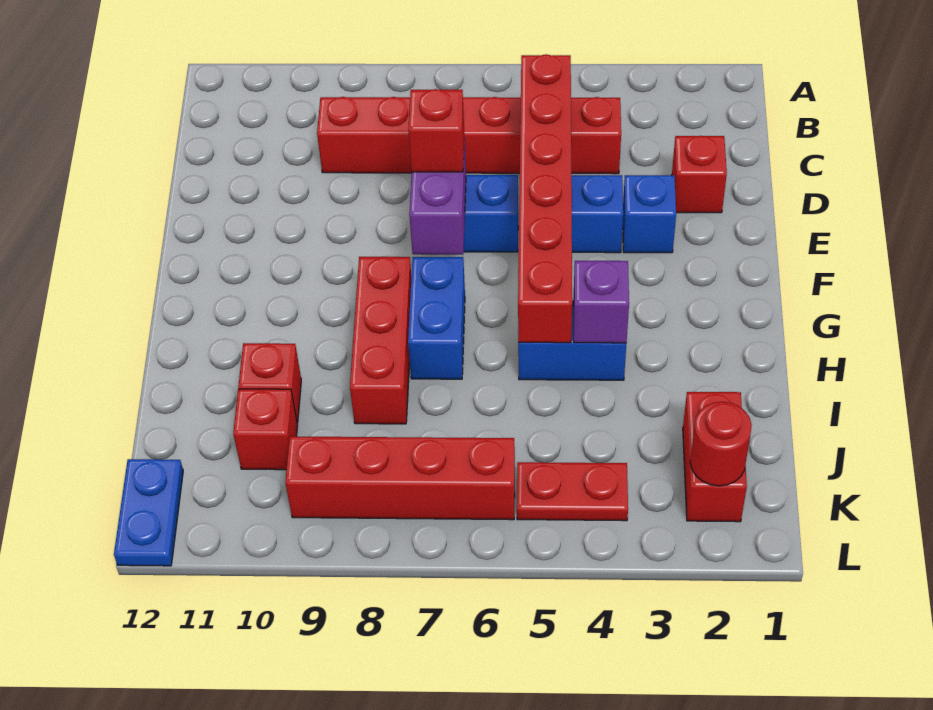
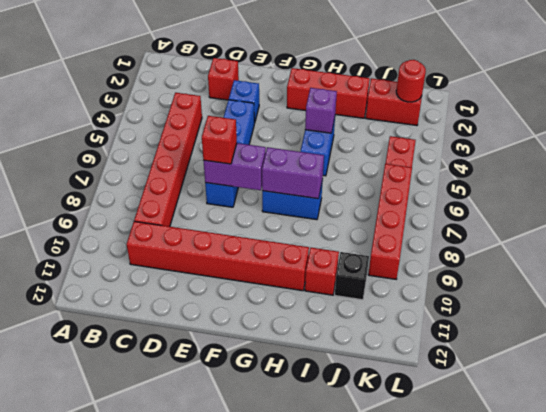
red brick C5:H5 level 2 -> red brick C10:H10 level 1
none -> purple brick G7:H7 level 2
red brick G8:I8 level 1 -> red brick G2:I2 level 1
red brick J10 level 1 -> black brick J10 level 1
blue plate K12:L12 level 1 -> none

